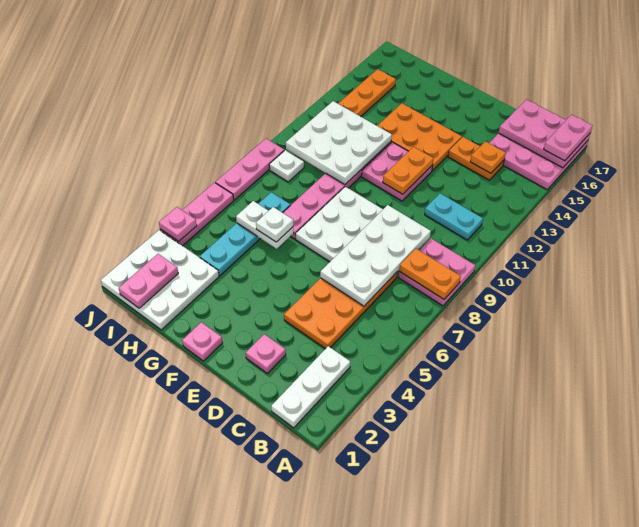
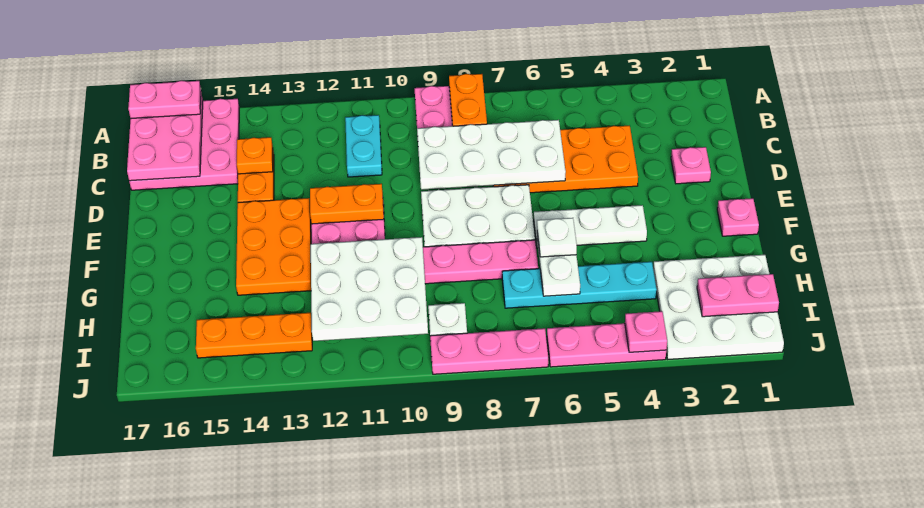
white plate B1:B3 level 1 -> white plate F4:F6 level 1

